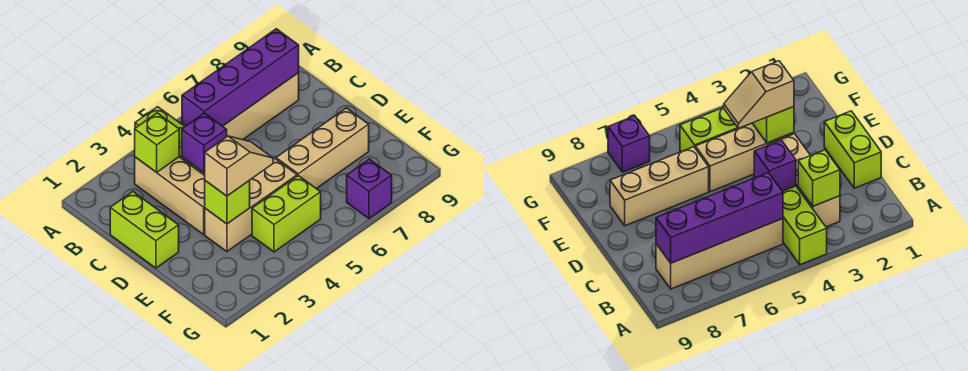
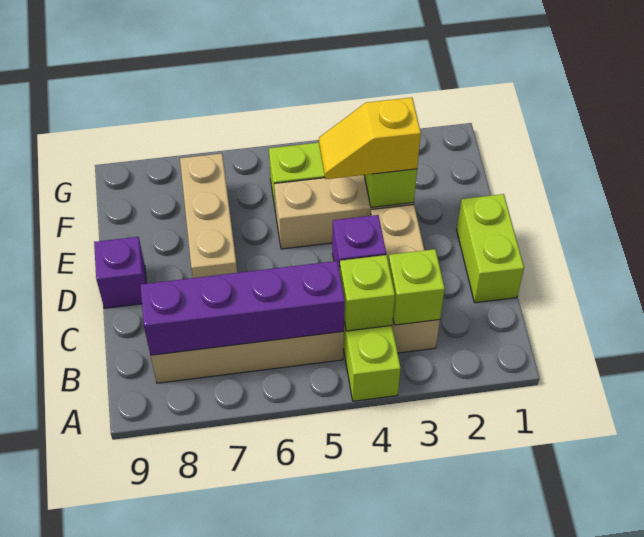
none -> lime brick B4 level 2
tan slope E3:E4 level 3 top 3 -> yellow slope E3:E4 level 3 top 3
tan brick E6:E8 level 1 -> tan brick D7:F7 level 1
purple brick G7 level 1 -> purple brick D9 level 1

